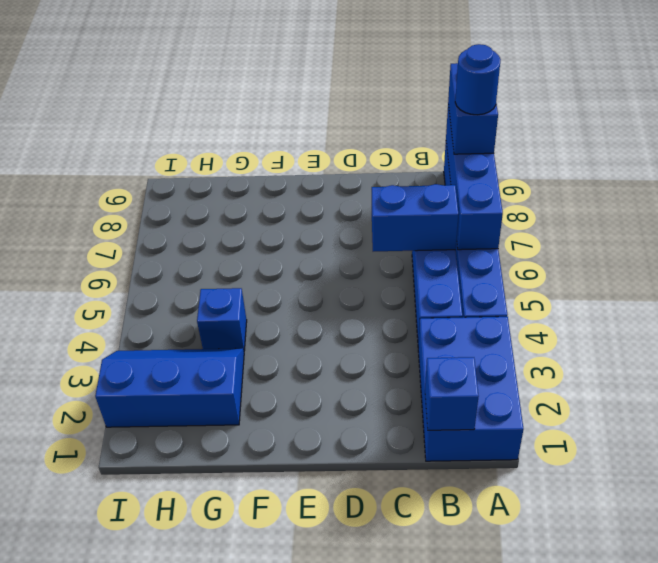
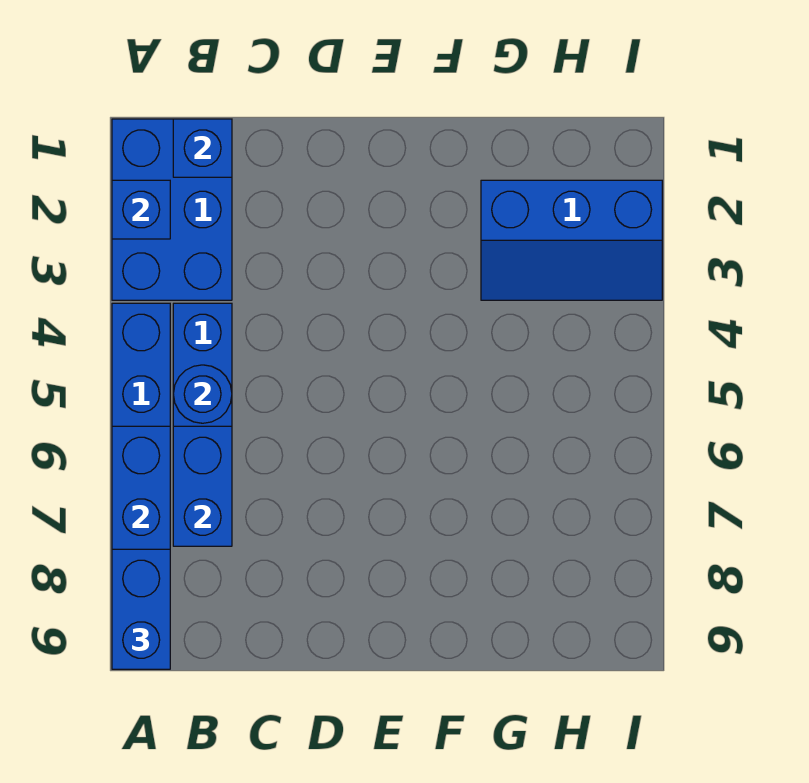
blue round brick A8 level 4 -> blue round brick B5 level 2
blue brick B6:C6 level 2 -> blue brick B6:B7 level 2
blue brick G4 level 1 -> blue brick A2 level 2

